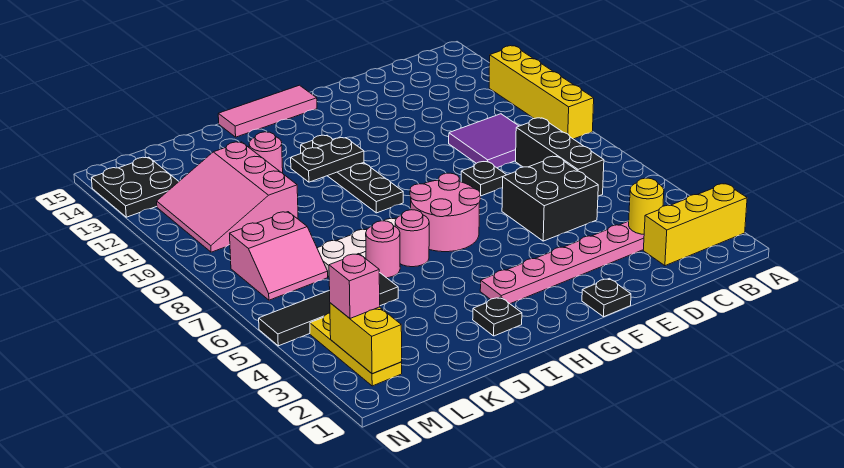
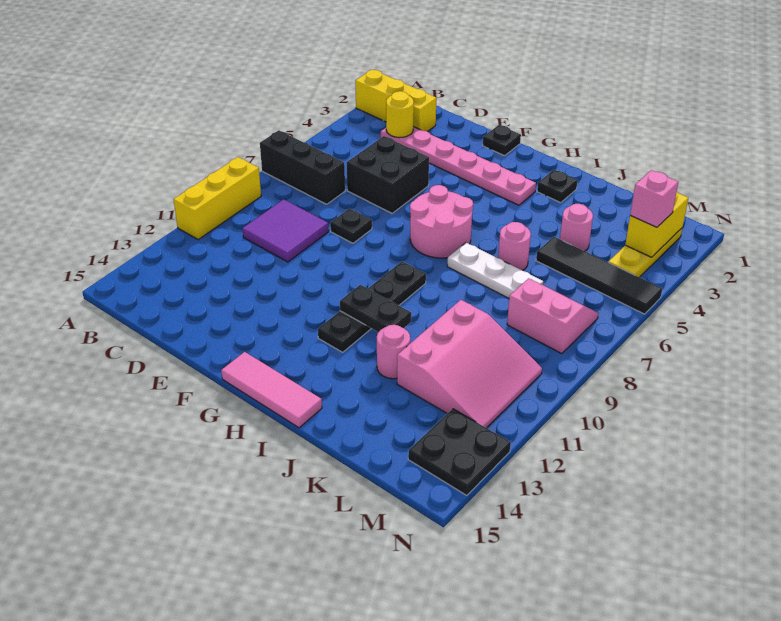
yellow brick A9:A12 level 1 -> yellow brick A9:A11 level 1
black brick C6:C8 level 1 -> black brick A7:C7 level 1
pink round brick I6 level 1 -> pink round brick K4 level 1

